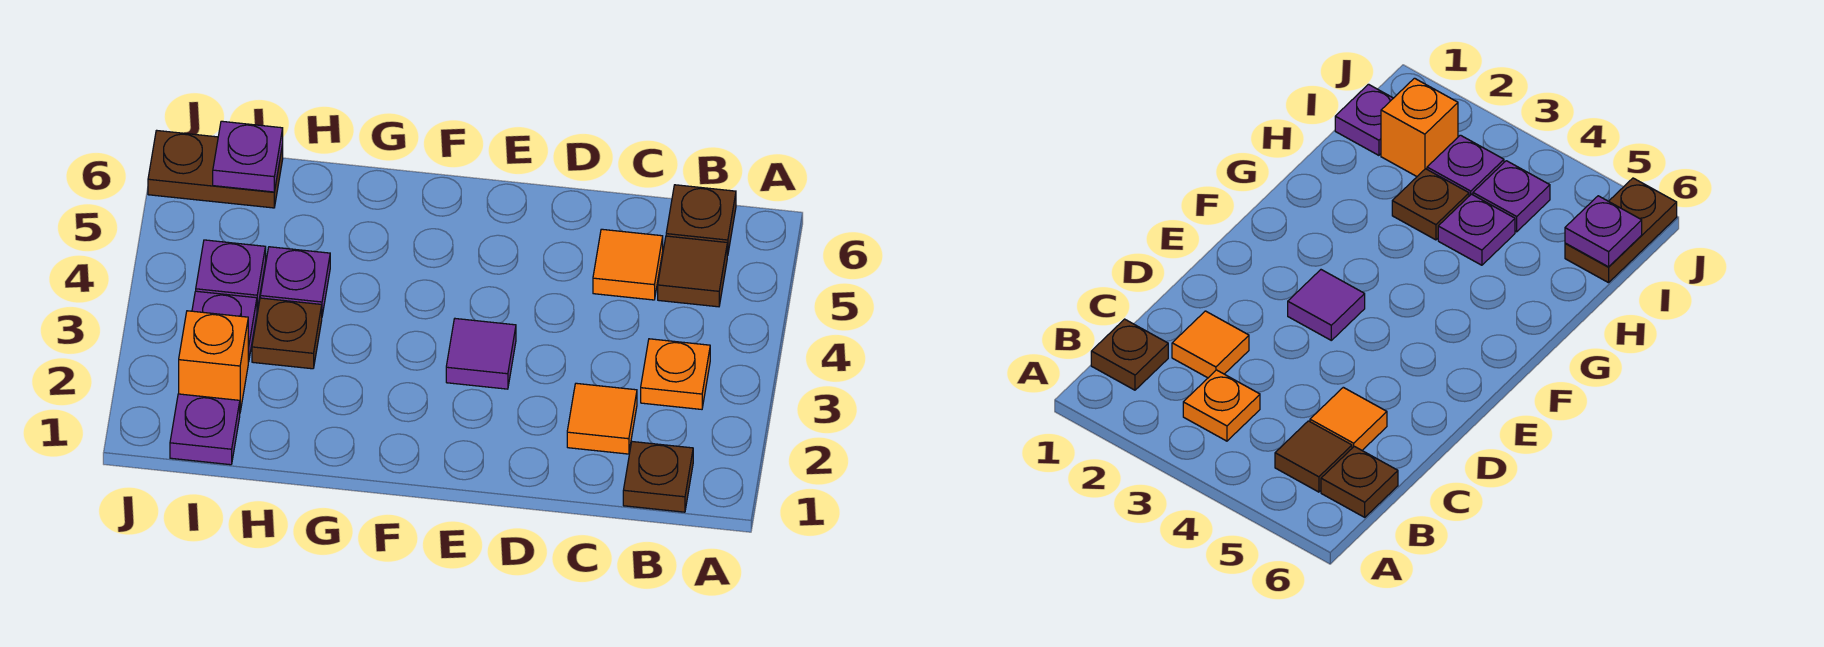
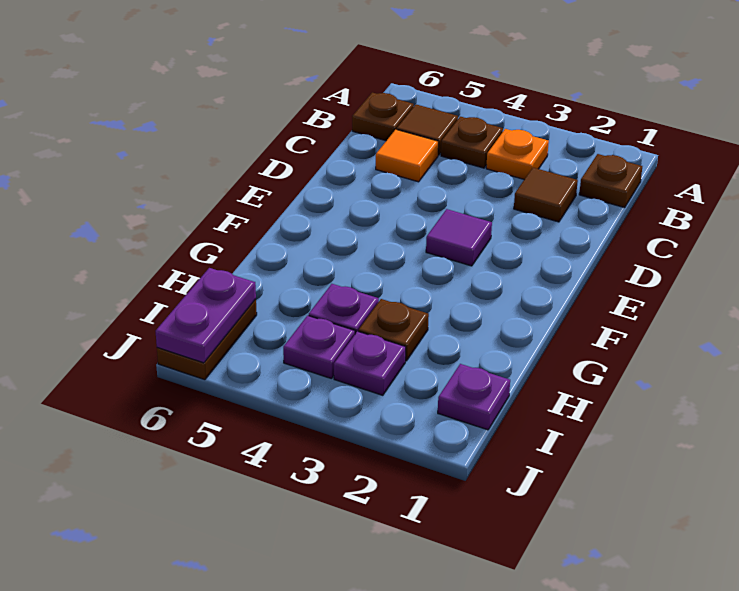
none -> brown plate B4 level 1
orange tile C2 level 1 -> brown tile C2 level 1
orange brick I2 level 1 -> none
purple plate I6 level 2 -> purple plate I6:J6 level 2

